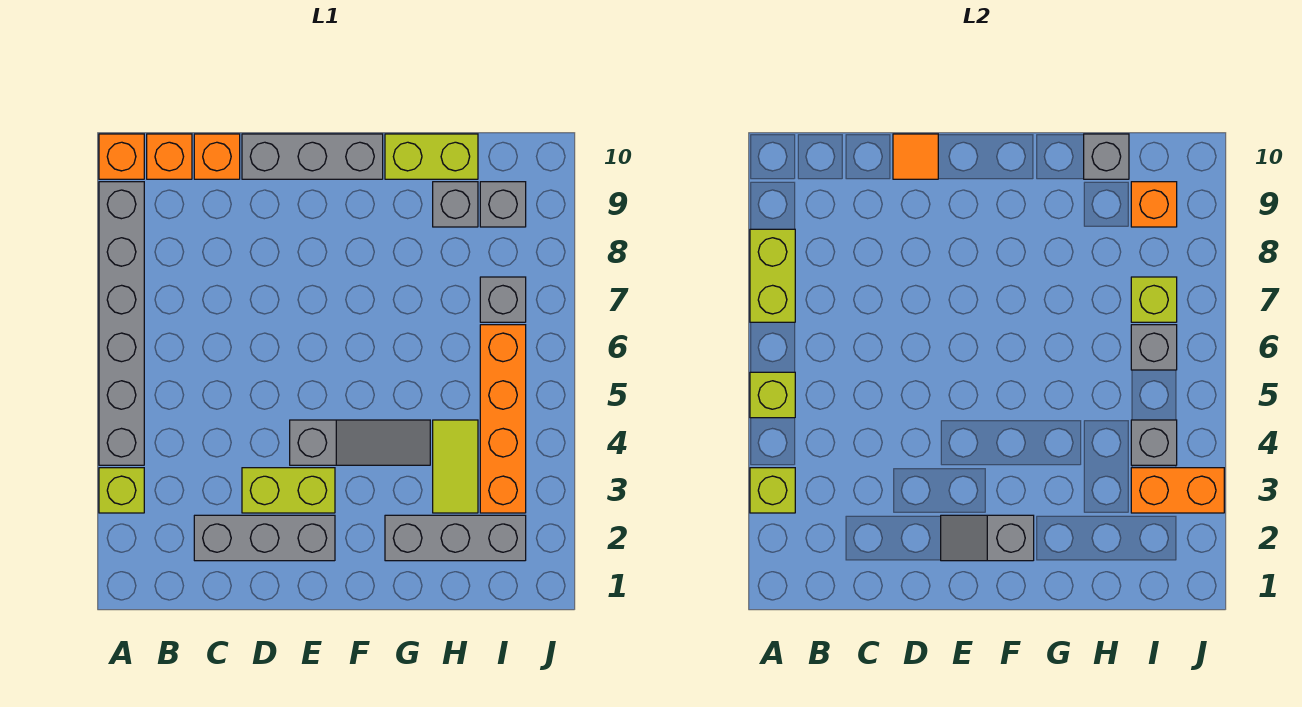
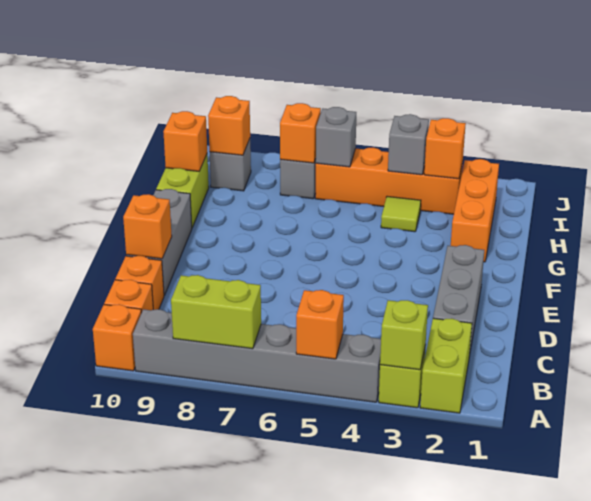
lime brick A5 level 2 -> orange brick A5 level 2
lime brick D3:E3 level 1 -> lime brick A2:B2 level 1
orange tile D10 level 2 -> orange brick D10 level 2
grey slope E2:F2 level 2 top F -> none
grey slope E4:G4 level 1 top E -> none
grey brick G2:I2 level 1 -> orange brick G2:I2 level 1
lime tile H3:H4 level 1 -> lime tile H4 level 1
grey brick H9 level 1 -> none
grey brick H10 level 2 -> orange brick H10 level 2
orange brick I3:J3 level 2 -> orange brick I3 level 2
lime brick I7 level 2 -> orange brick I7 level 2

